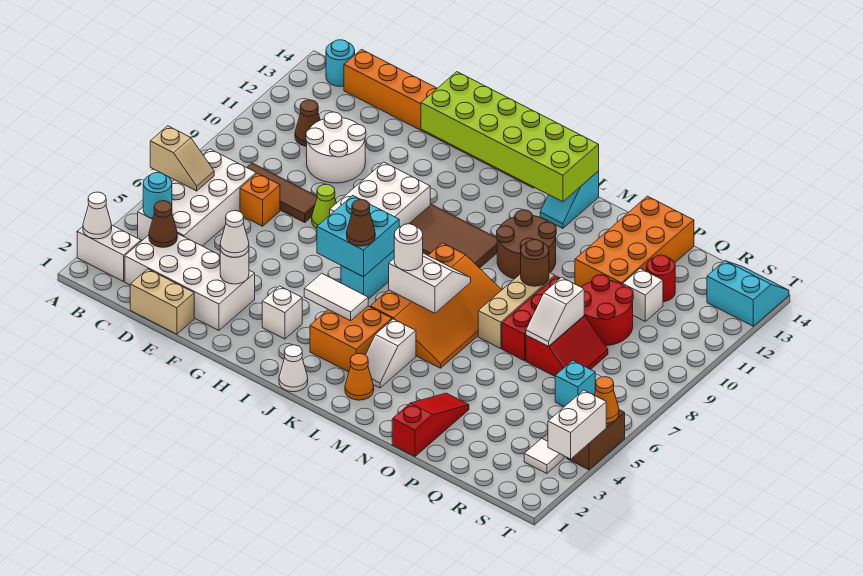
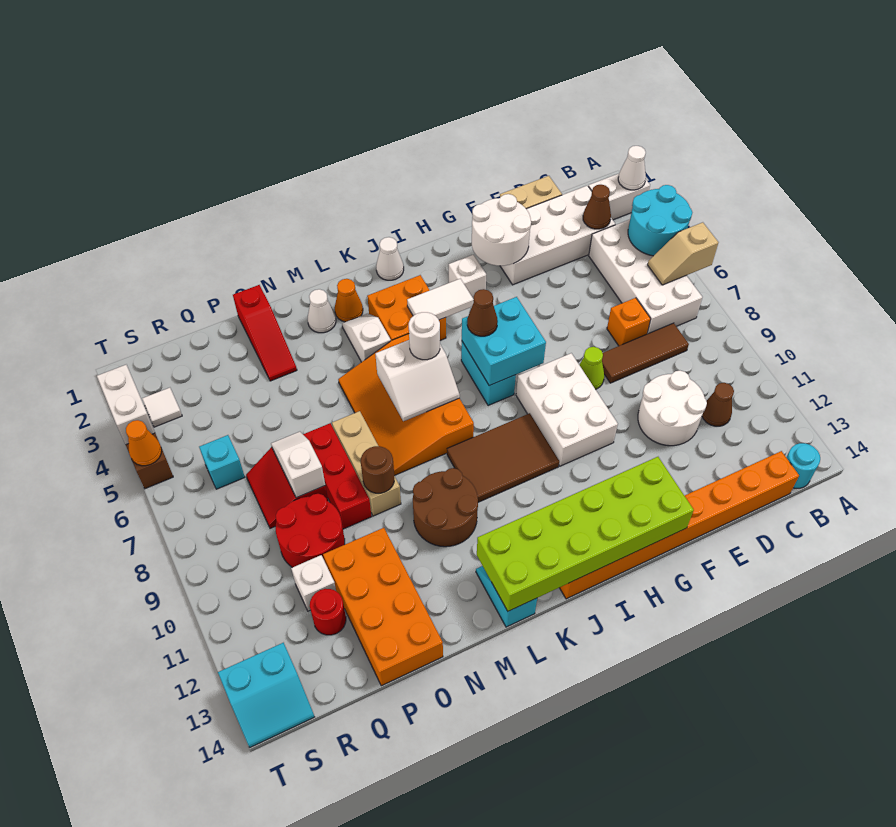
cyan round brick B4 level 2 -> cyan round brick A4:B5 level 2
white round brick F3 level 2 -> white round brick F2:G3 level 2
white cone F3 level 3 -> white cone M2 level 1

